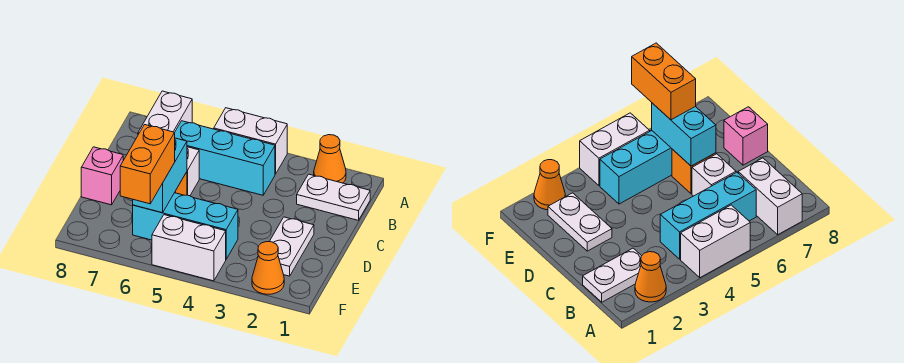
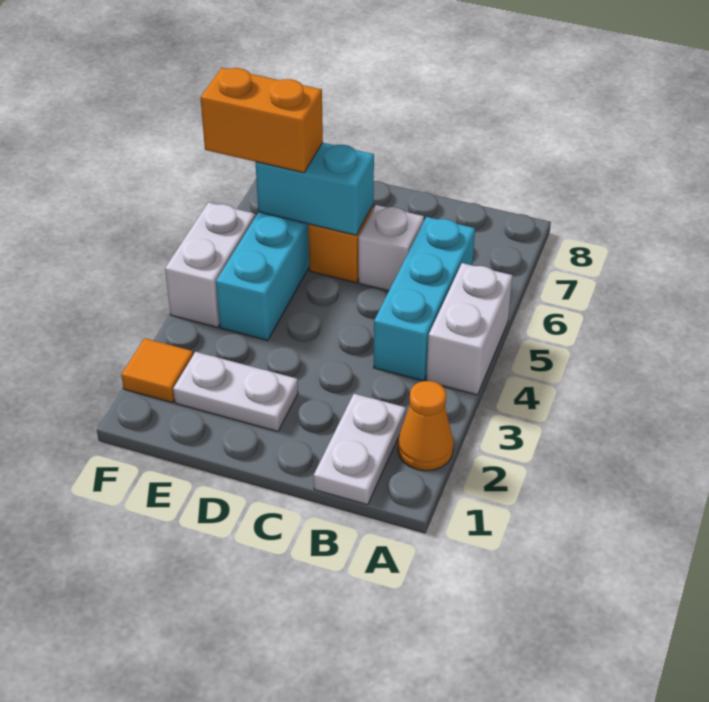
white brick A7:B7 level 1 -> none
pink brick D8 level 1 -> none
orange cone F2 level 1 -> orange tile F2 level 1

